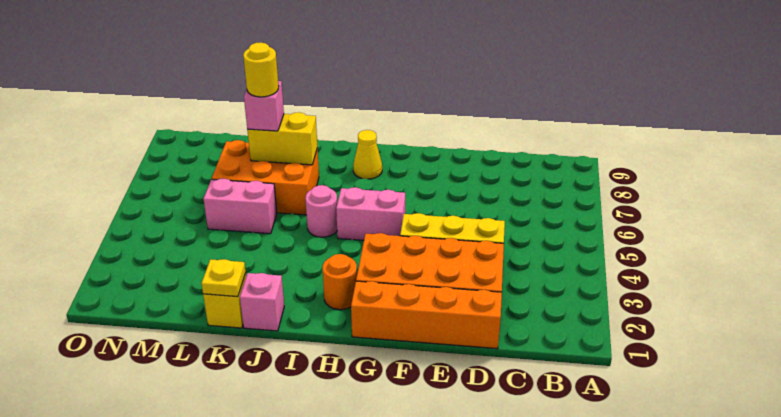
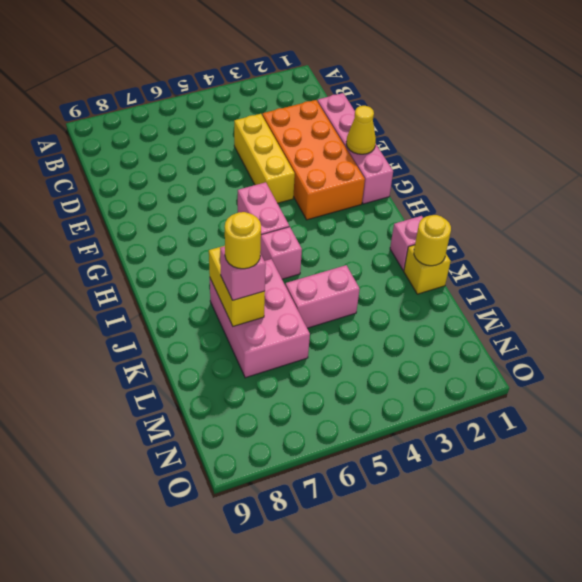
orange brick D1:G1 level 1 -> pink brick D1:G1 level 1
orange round brick H2 level 1 -> none
yellow cone H8 level 1 -> yellow cone F1 level 2
pink round brick I5 level 1 -> pink brick I5 level 1
orange brick J6:L7 level 1 -> pink brick J6:L7 level 1
yellow plate K1 level 2 -> yellow round brick K1 level 2
pink brick K5:L5 level 1 -> pink brick K4:K5 level 1

